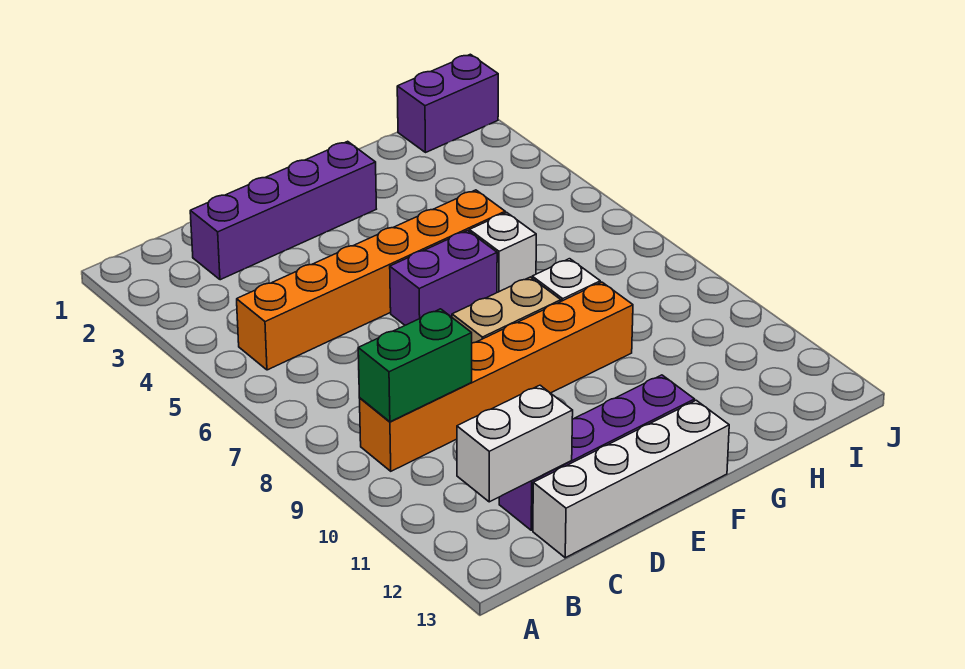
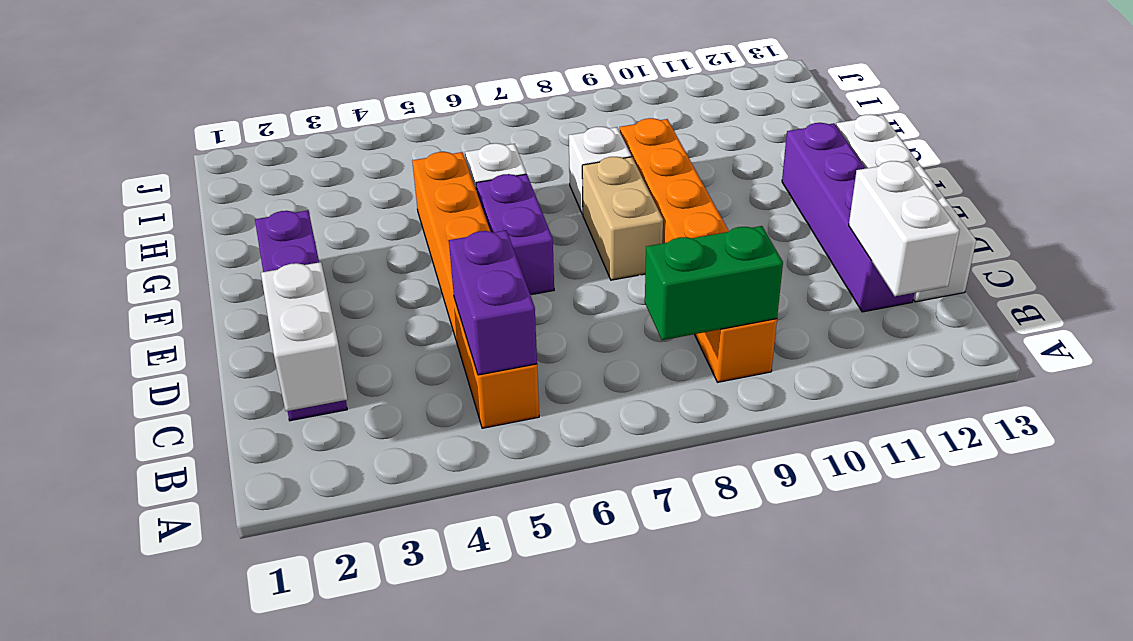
none -> white brick B2:C2 level 2
green brick B9:C9 level 2 -> green brick B8:B9 level 2
purple brick I1:J1 level 1 -> purple brick B5:C5 level 2

